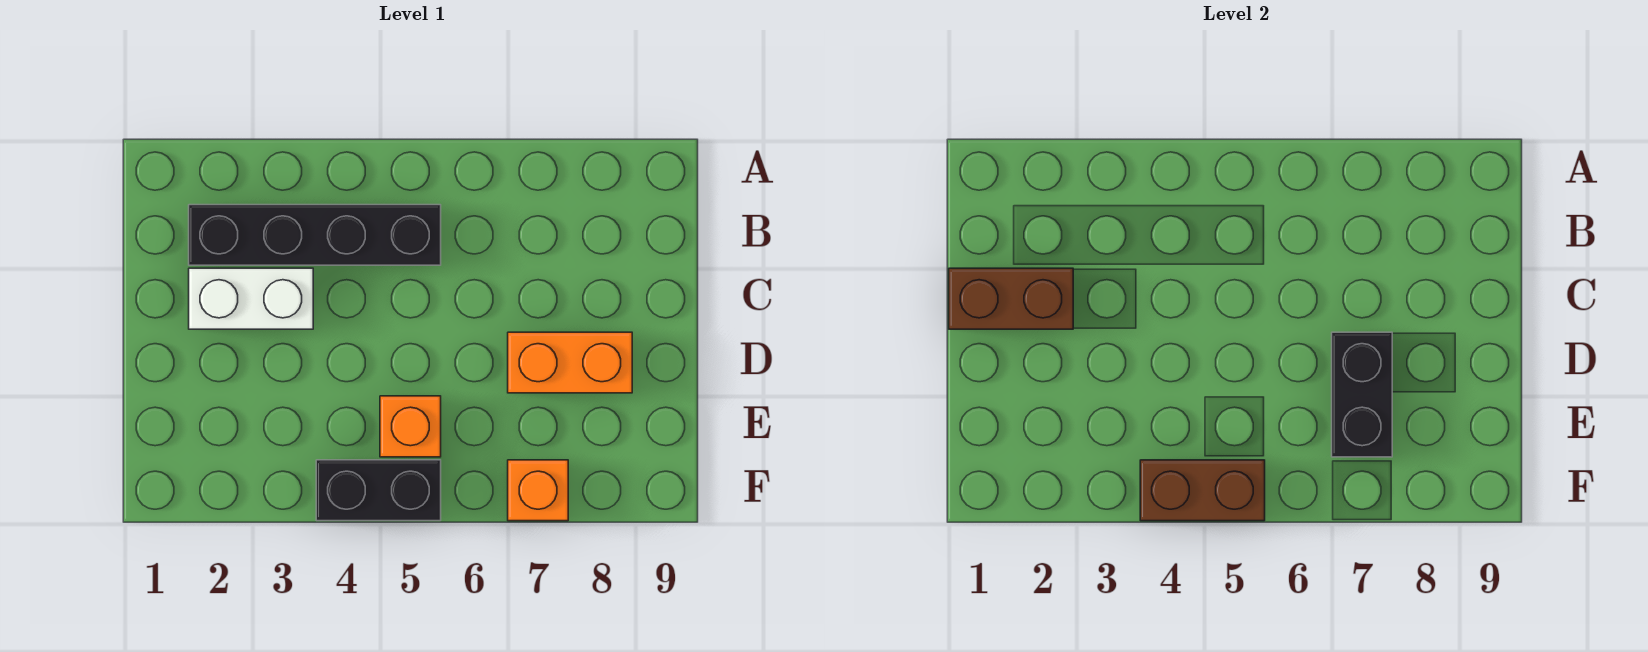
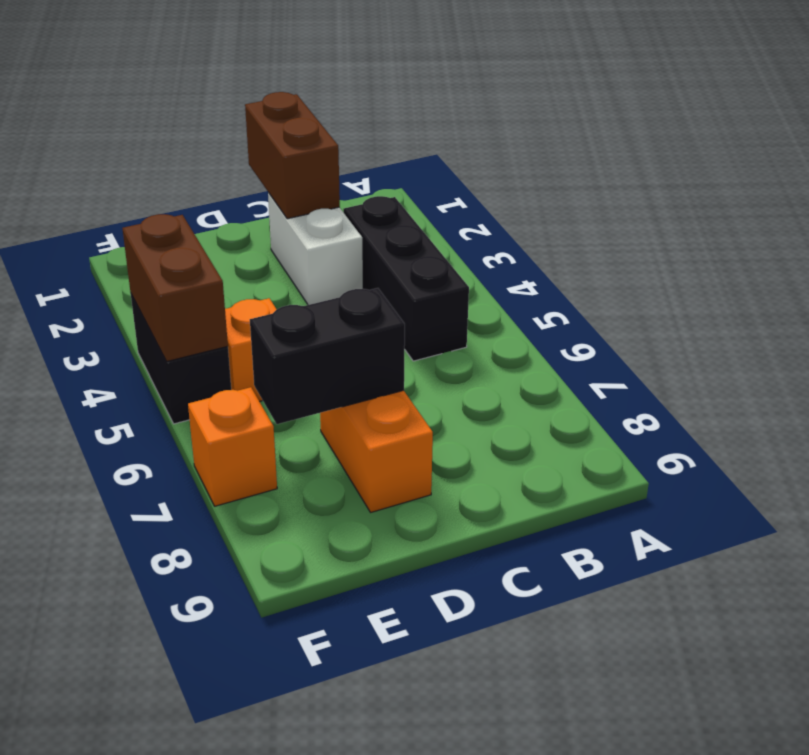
black brick B2:B5 level 1 -> black brick B3:B5 level 1

